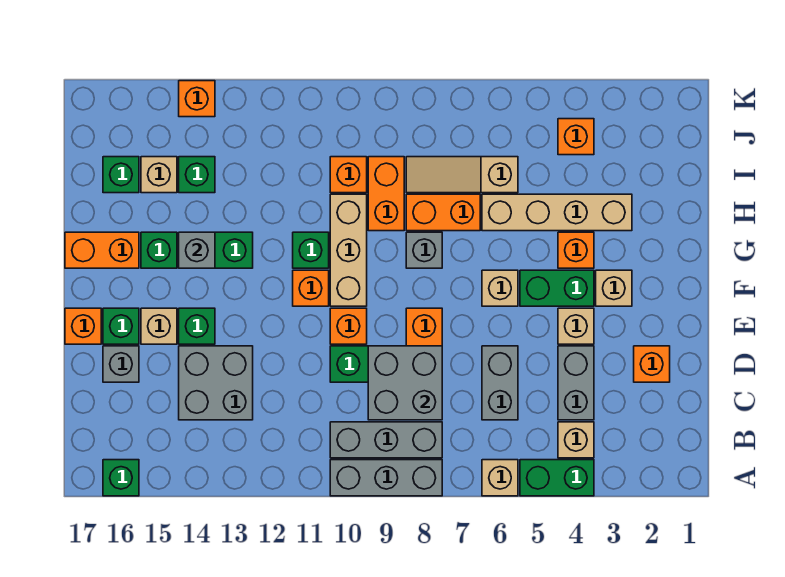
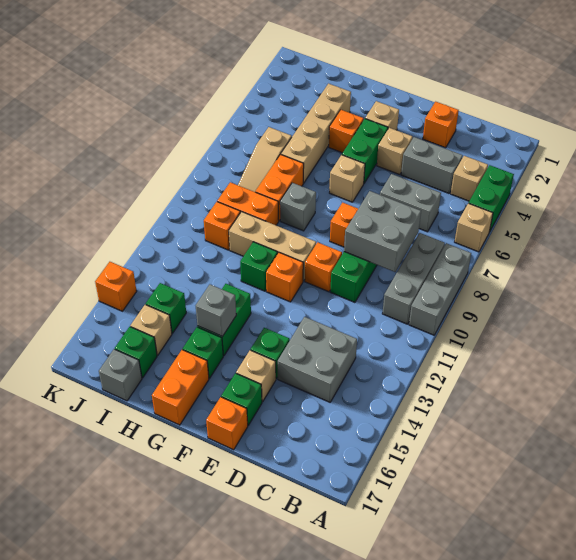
green brick A16 level 1 -> none
grey brick D16 level 1 -> grey brick I17 level 1
orange brick J4 level 1 -> none

